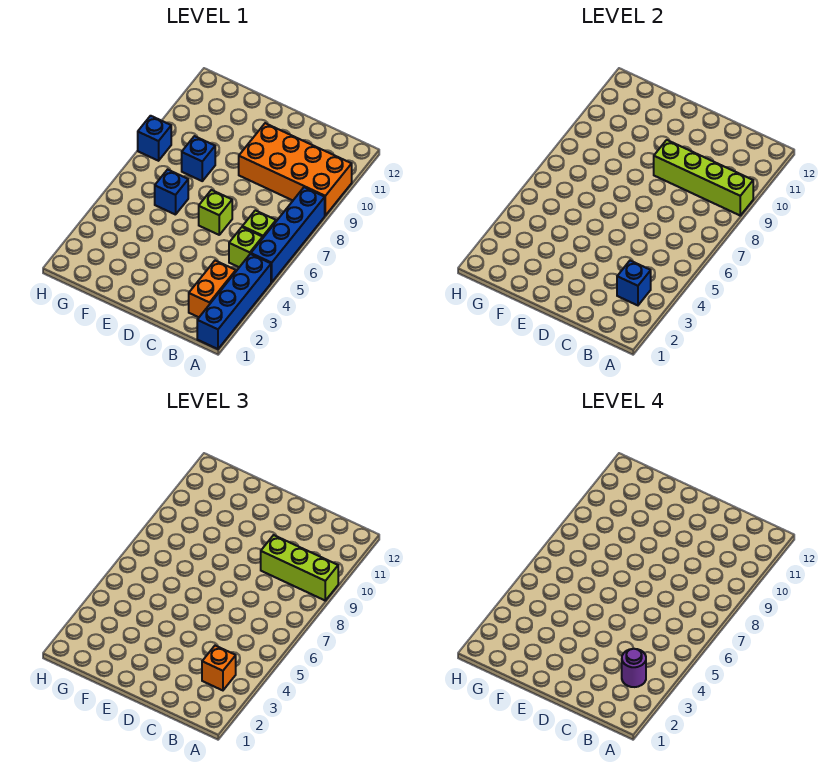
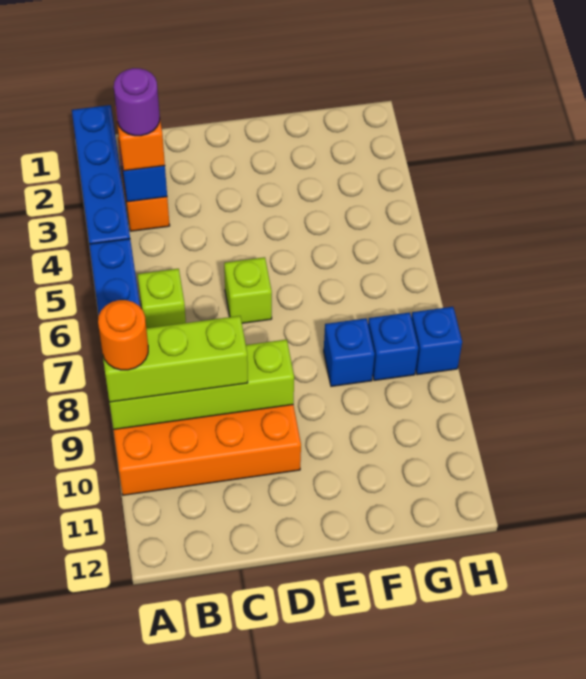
none -> orange round brick A9 level 4
lime brick B5 level 1 -> none
blue brick F6 level 1 -> blue brick G8 level 1

